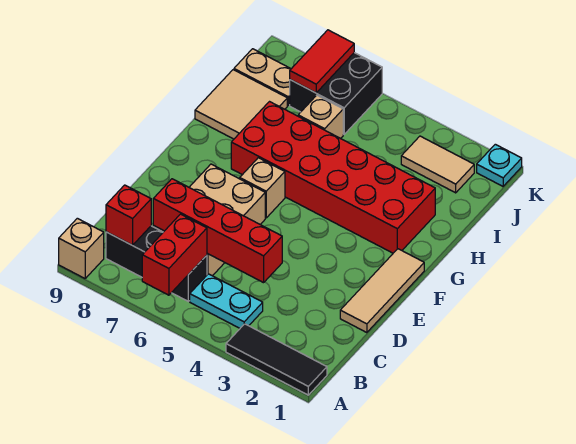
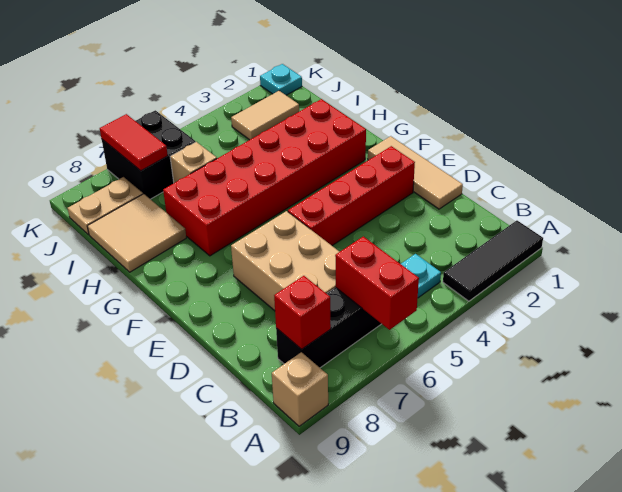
red brick C4:C7 level 2 -> red brick E2:E5 level 1
tan brick F6 level 1 -> none

